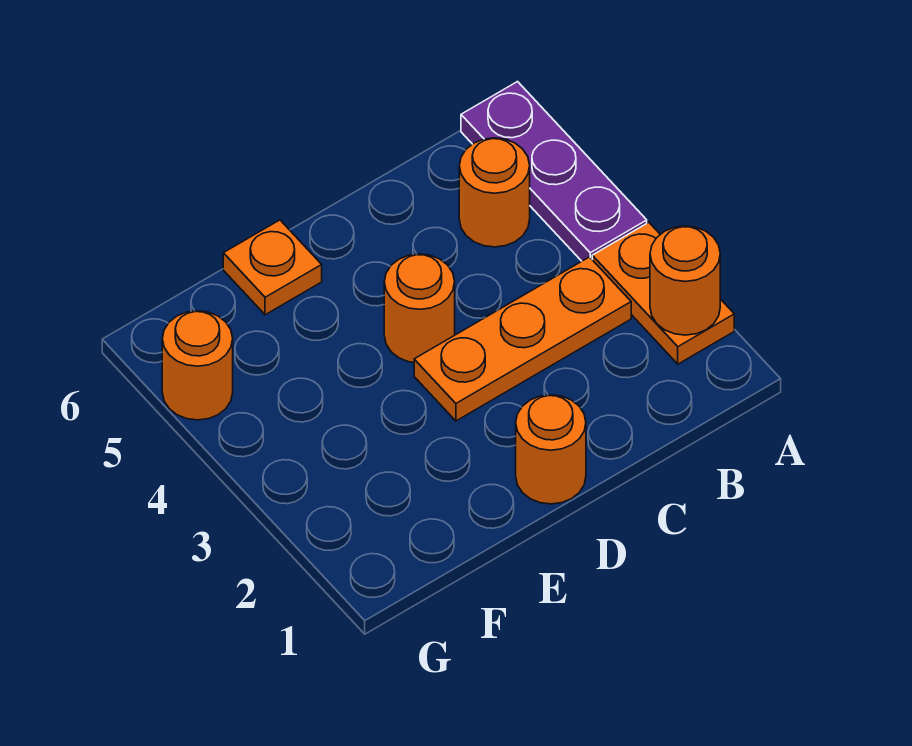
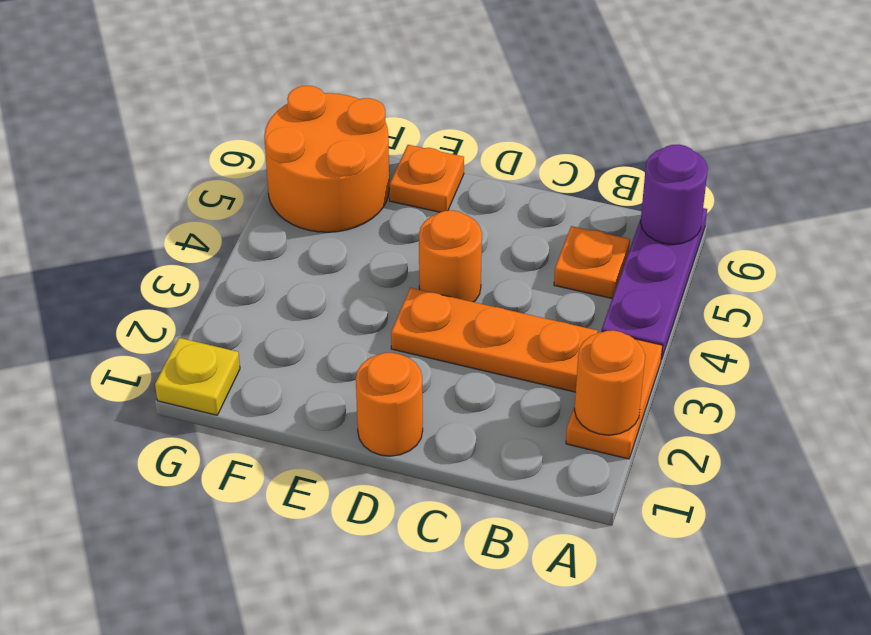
none -> purple round brick A6 level 2
orange round brick B5 level 1 -> orange plate B5 level 1
none -> yellow plate G1 level 1
orange round brick G5 level 1 -> orange round brick F5:G6 level 1

